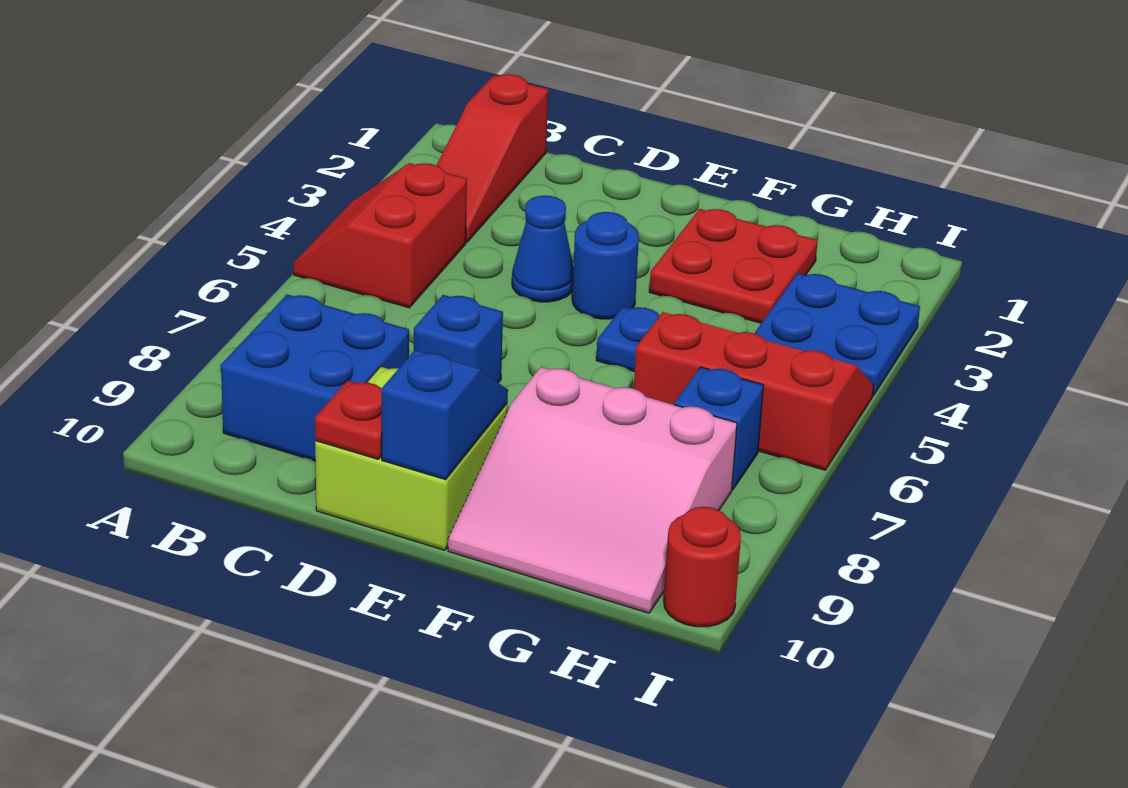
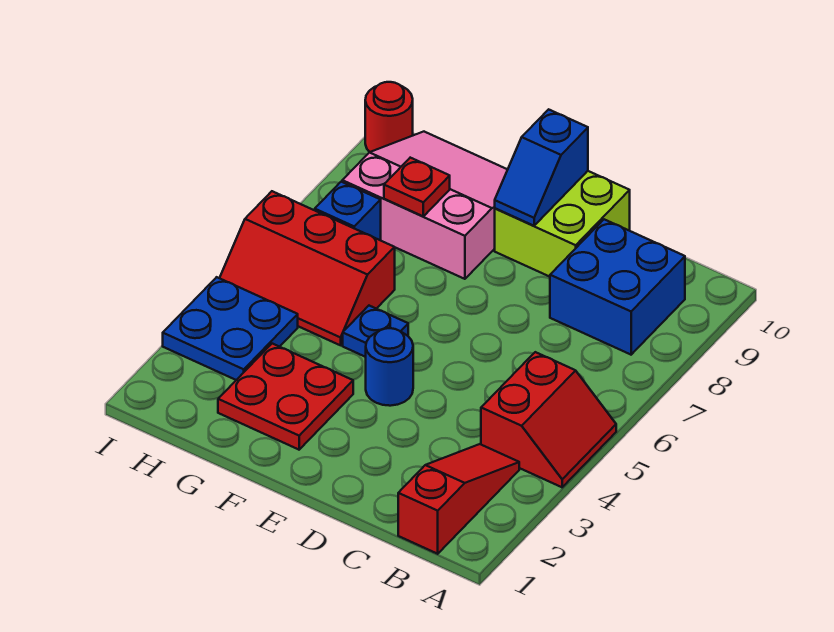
blue cone D4 level 1 -> none
blue brick D7 level 1 -> none
red plate D10 level 2 -> red plate G8 level 2

